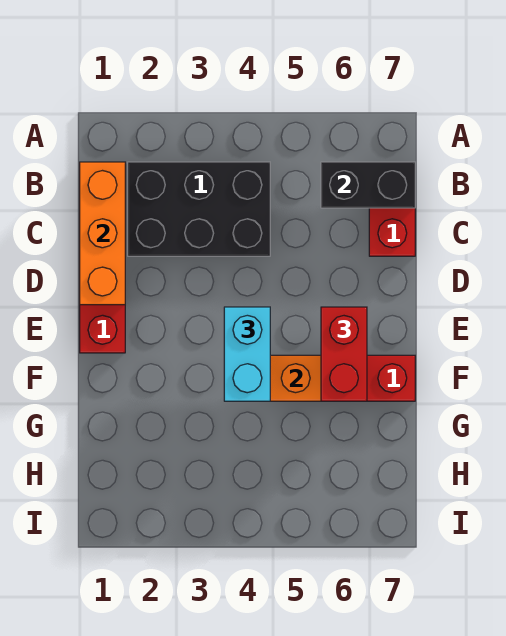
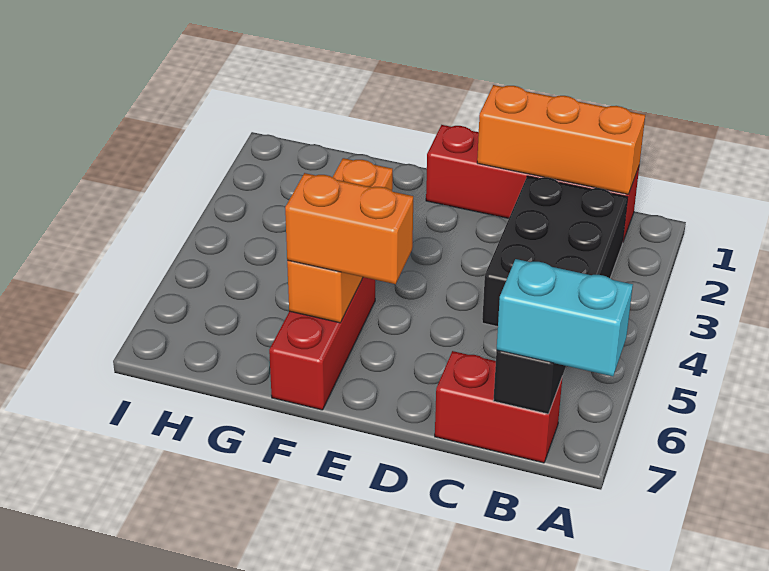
cyan brick E4:F4 level 3 -> cyan brick A7:B7 level 3
red brick E6:F6 level 3 -> orange brick E6:F6 level 3

